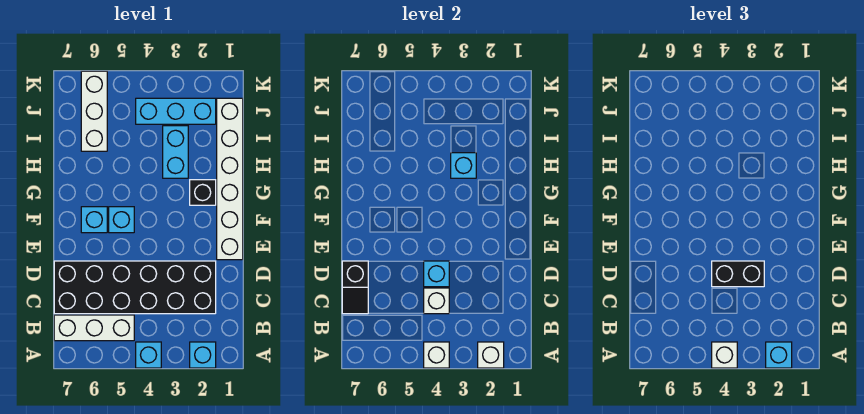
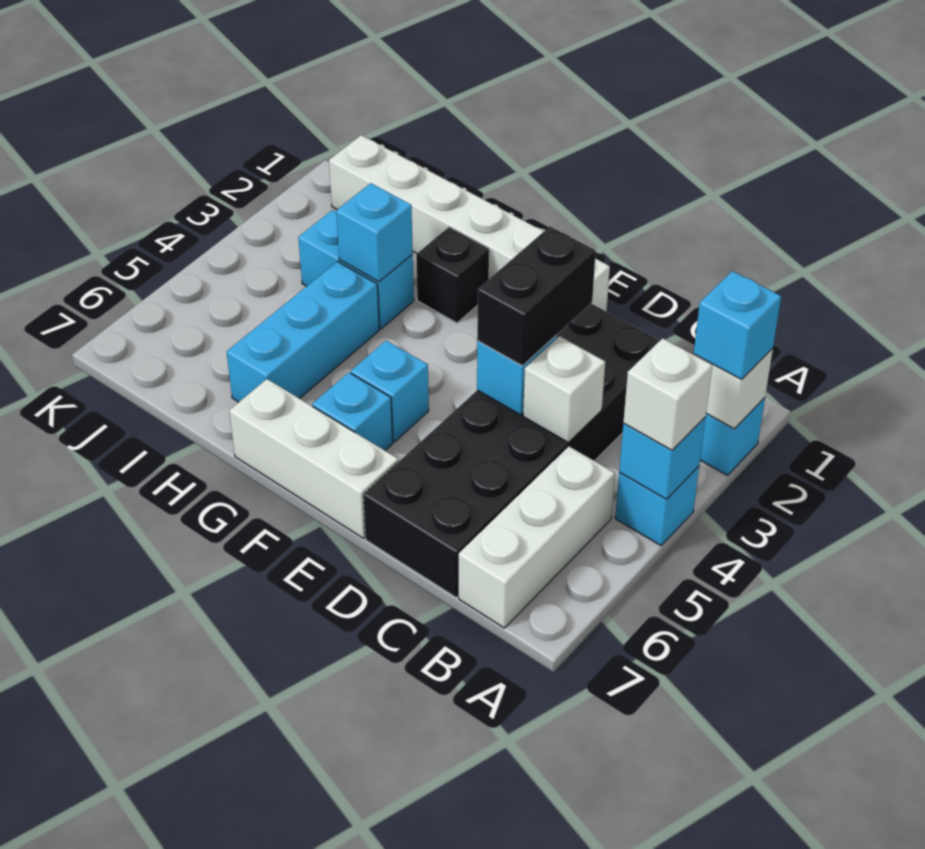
white brick A4 level 2 -> cyan brick A4 level 2
black slope C7:D7 level 2 top D -> none
white brick I6:K6 level 1 -> white brick E7:G7 level 1
cyan brick J2:J4 level 1 -> cyan brick H4:H6 level 1

